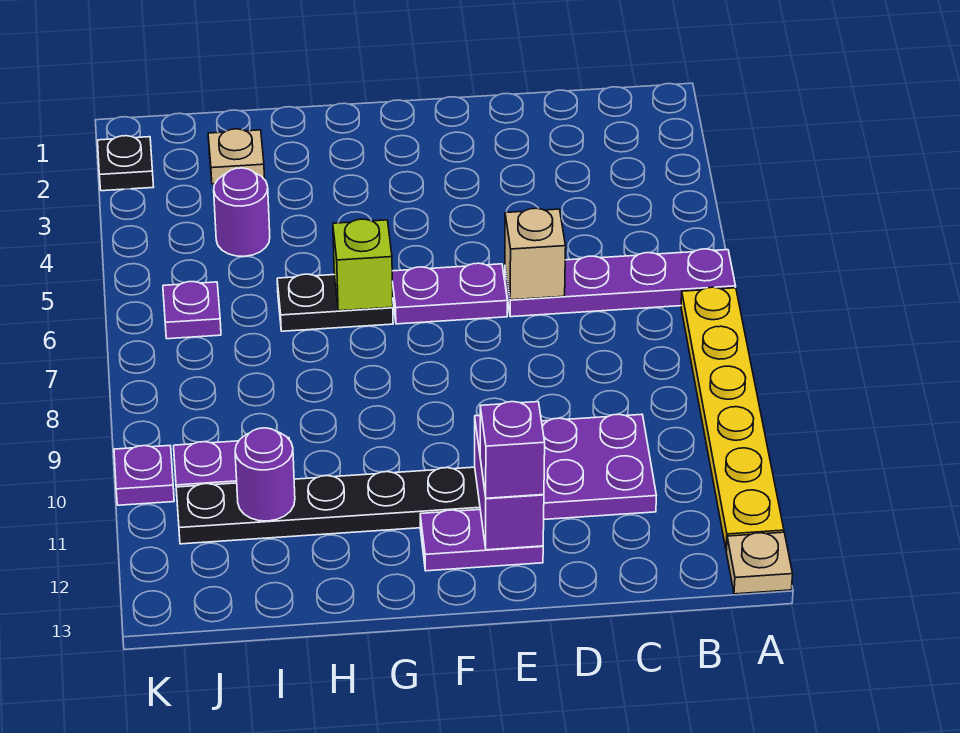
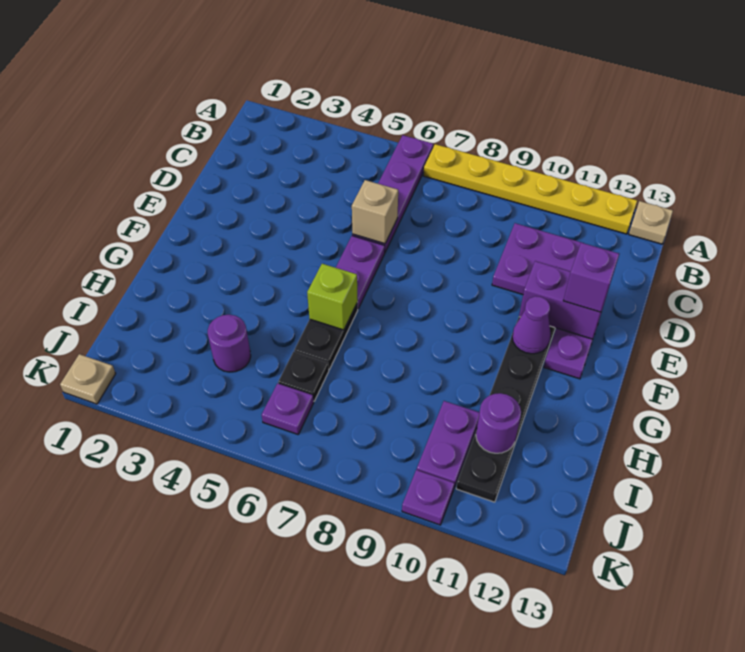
none -> purple cone F11 level 2
tan plate I2 level 1 -> tan plate K1 level 1
black plate K2 level 1 -> black plate I6 level 1

